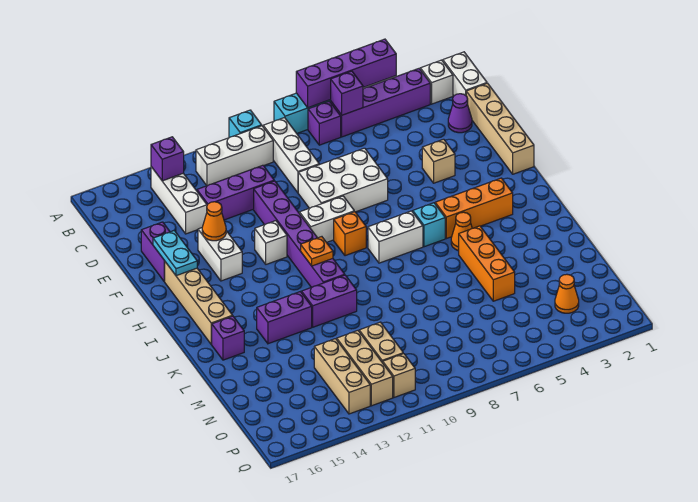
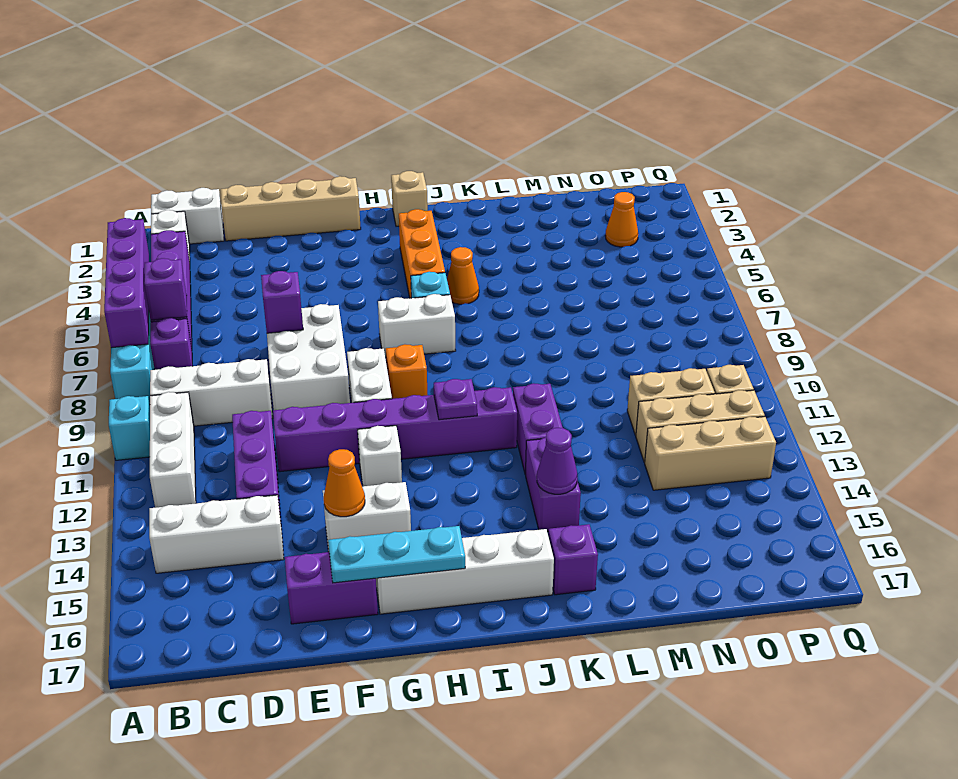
purple brick B14 level 2 -> purple brick E7 level 2
purple cone D2 level 1 -> purple cone K14 level 2
tan brick F4 level 1 -> tan brick I1 level 1
cyan plate F16:G16 level 2 -> cyan plate F16:H16 level 2
tan brick G16:J16 level 1 -> white brick G16:J16 level 1
white brick I7:I8 level 1 -> white brick H7:I7 level 1
orange plate I11 level 2 -> purple plate I11 level 2
orange brick K5:M5 level 1 -> none

